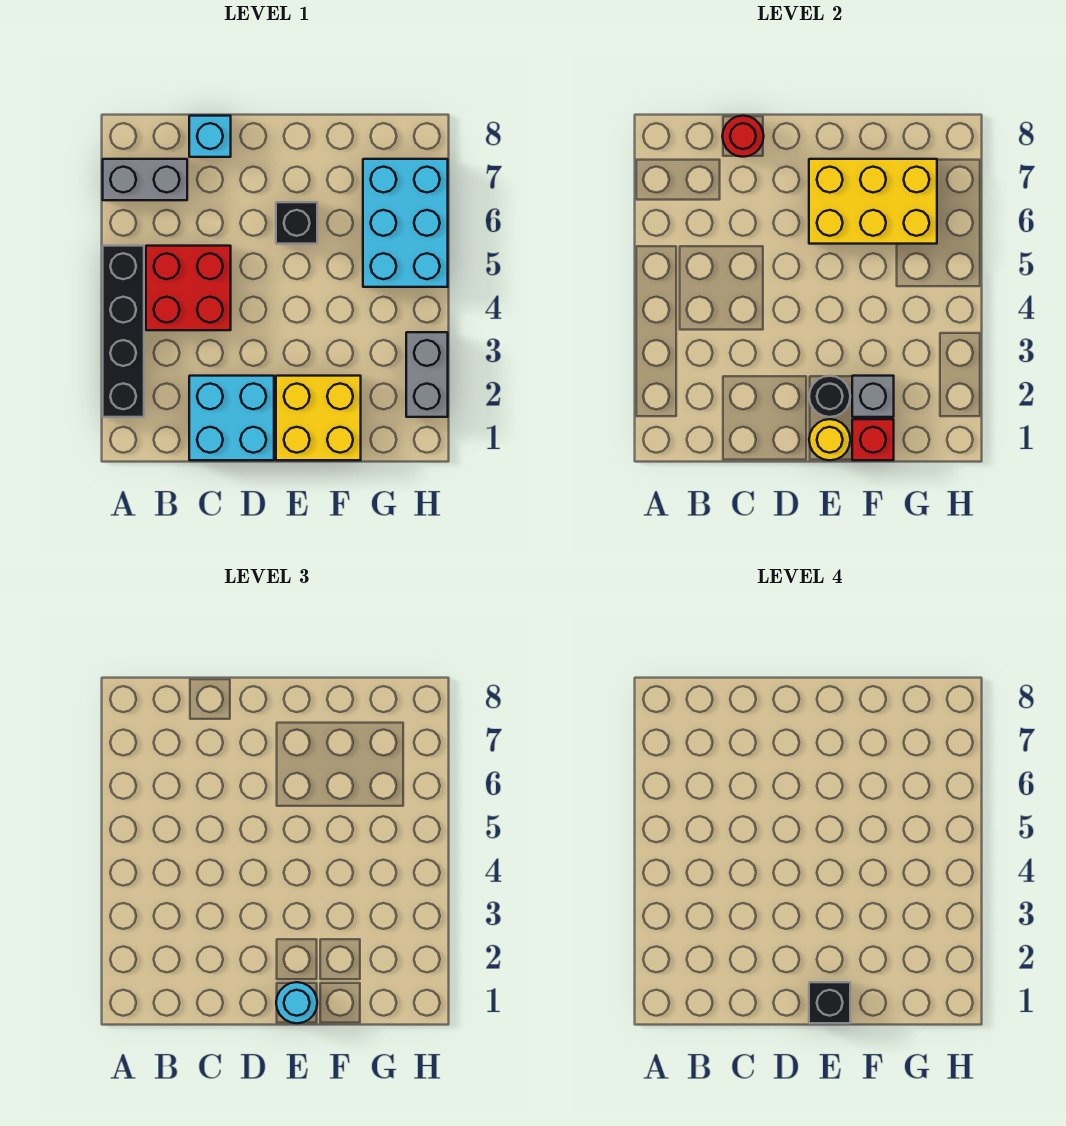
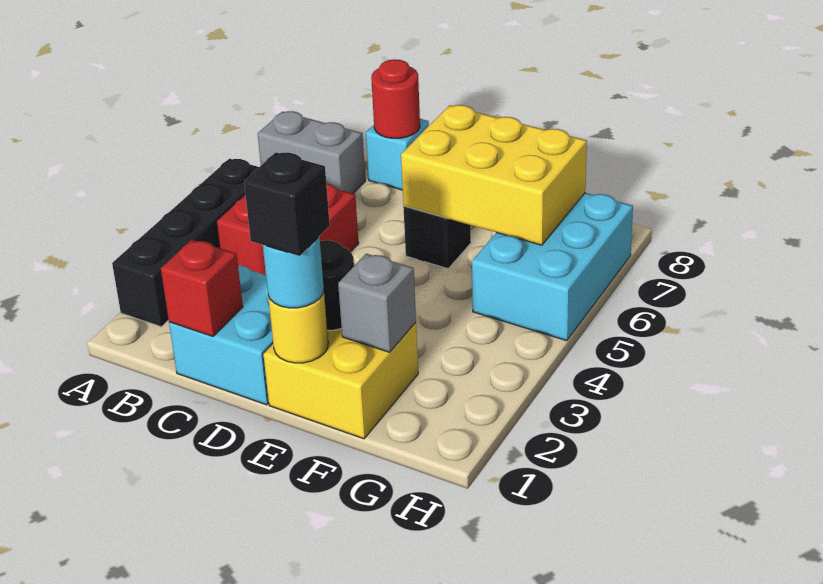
red brick F1 level 2 -> red brick C1 level 2
grey brick H2:H3 level 1 -> none

